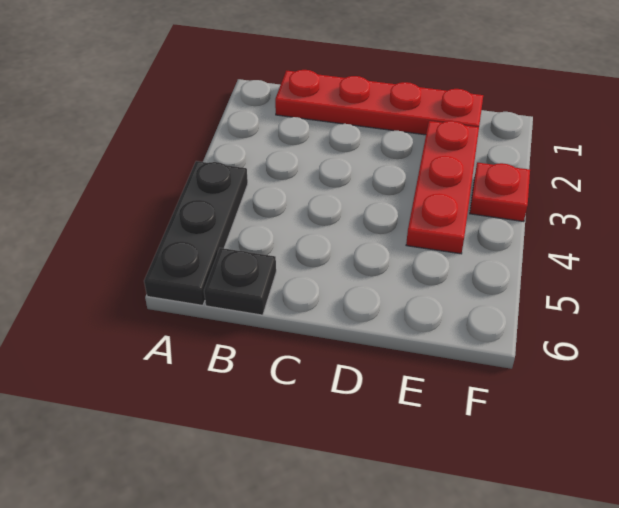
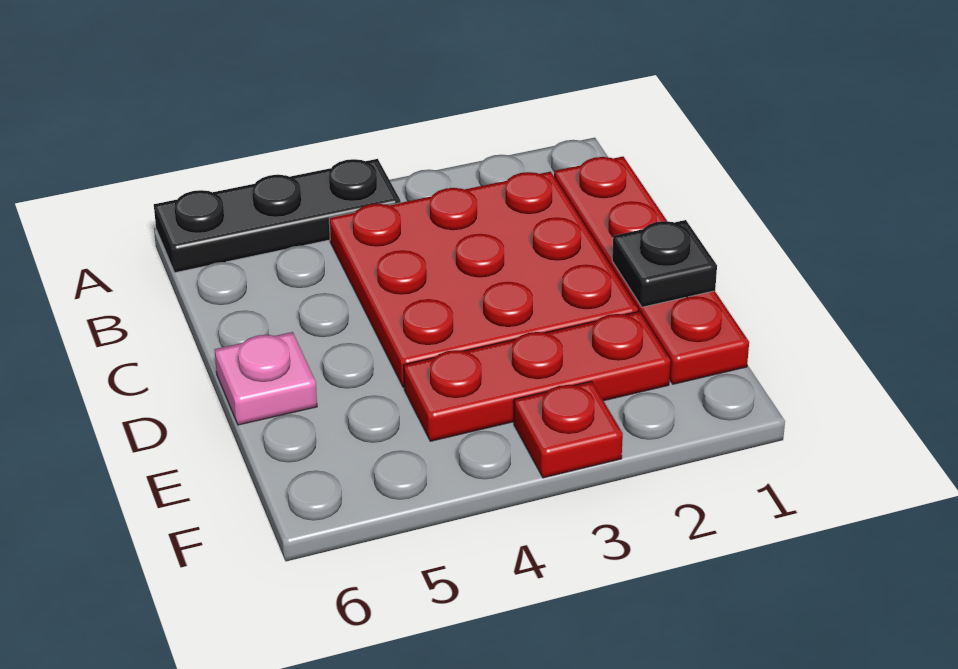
none -> red plate B2:D4 level 1
black plate B6 level 1 -> black plate D1 level 2
none -> pink plate D6 level 1

